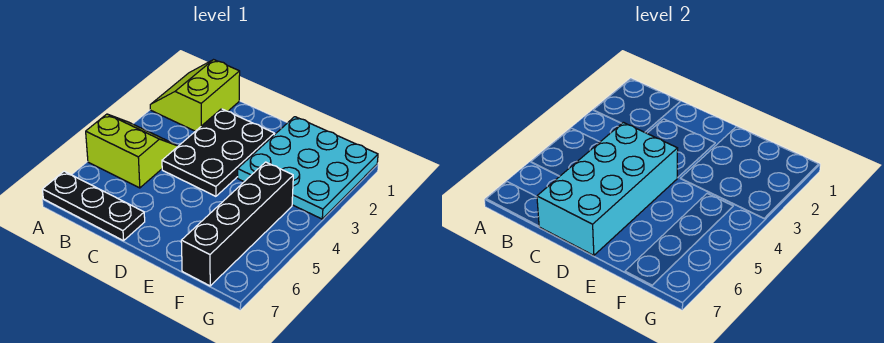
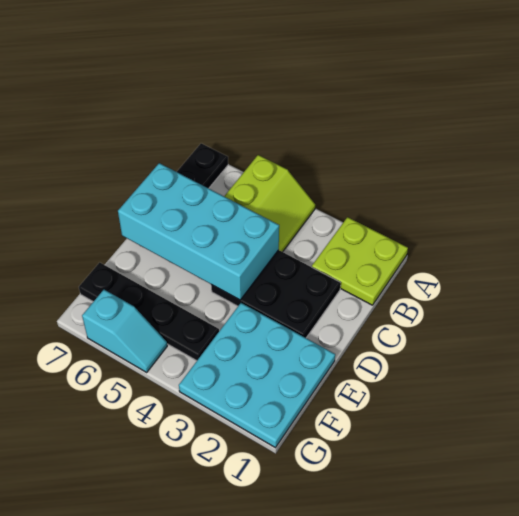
lime slope A1:B2 level 1 top B -> lime plate A1:B2 level 1
black brick F4:F7 level 1 -> black plate F4:F7 level 1
none -> cyan slope G5:G6 level 1 top 6

